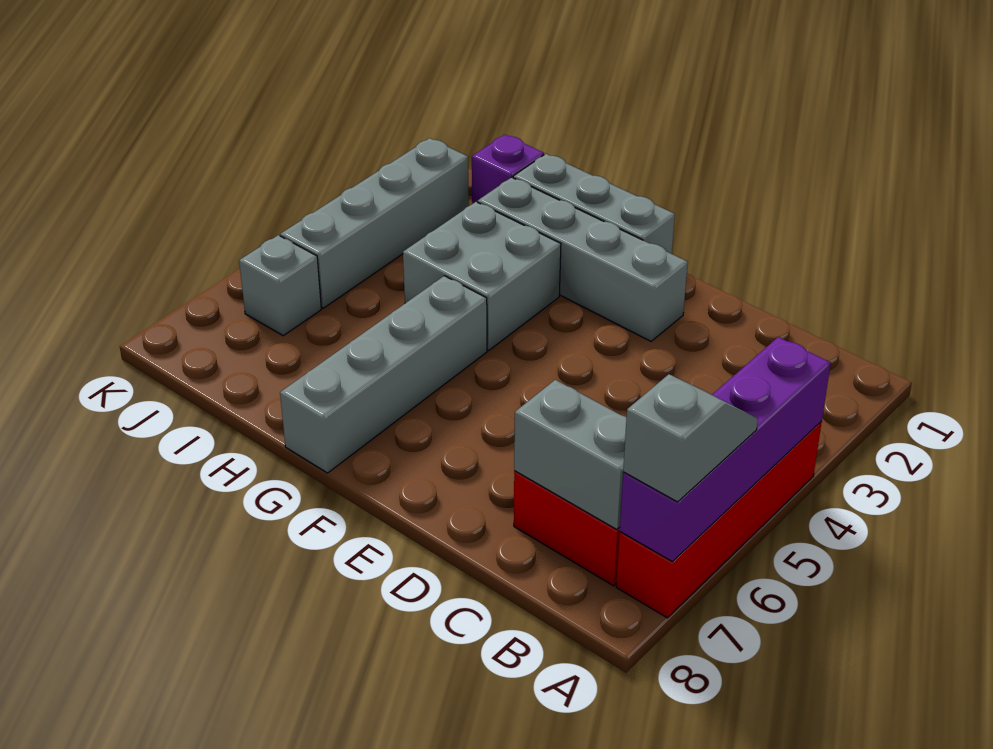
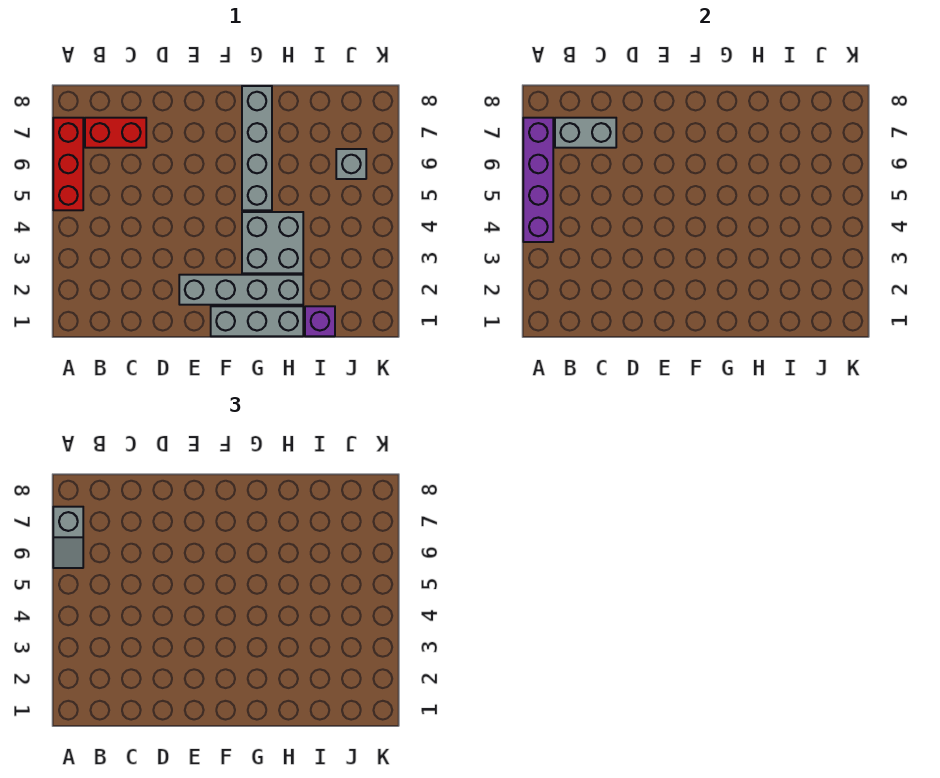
red brick A4:A7 level 1 -> red brick A5:A7 level 1
grey brick J2:J5 level 1 -> none

